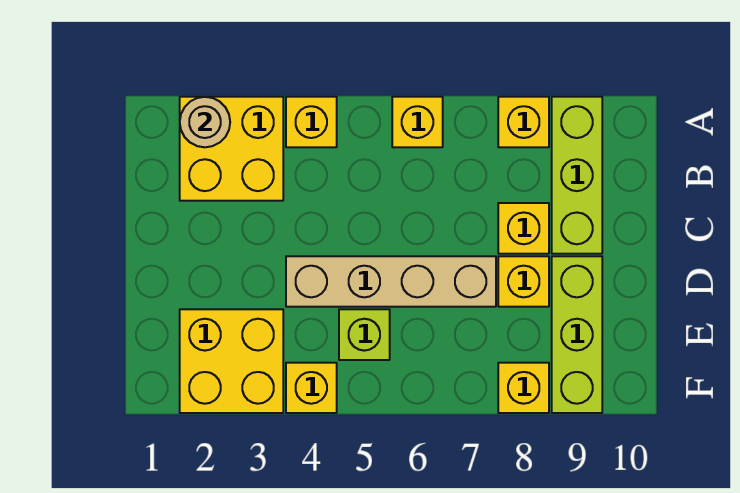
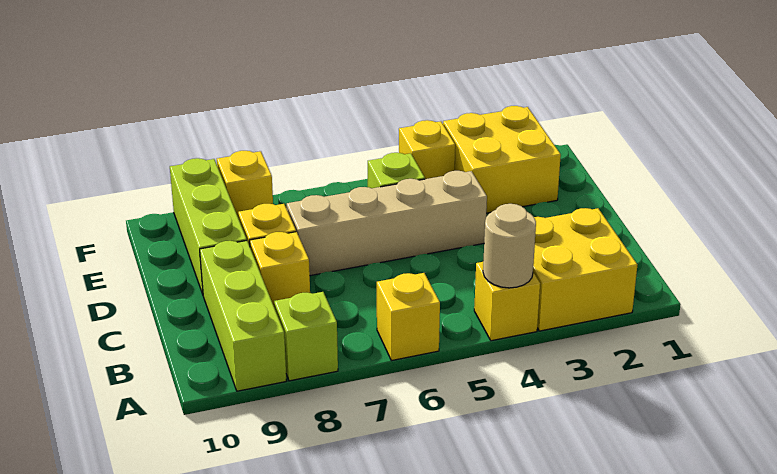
tan round brick A2 level 2 -> tan round brick A4 level 2
yellow brick A8 level 1 -> lime brick A8 level 1

